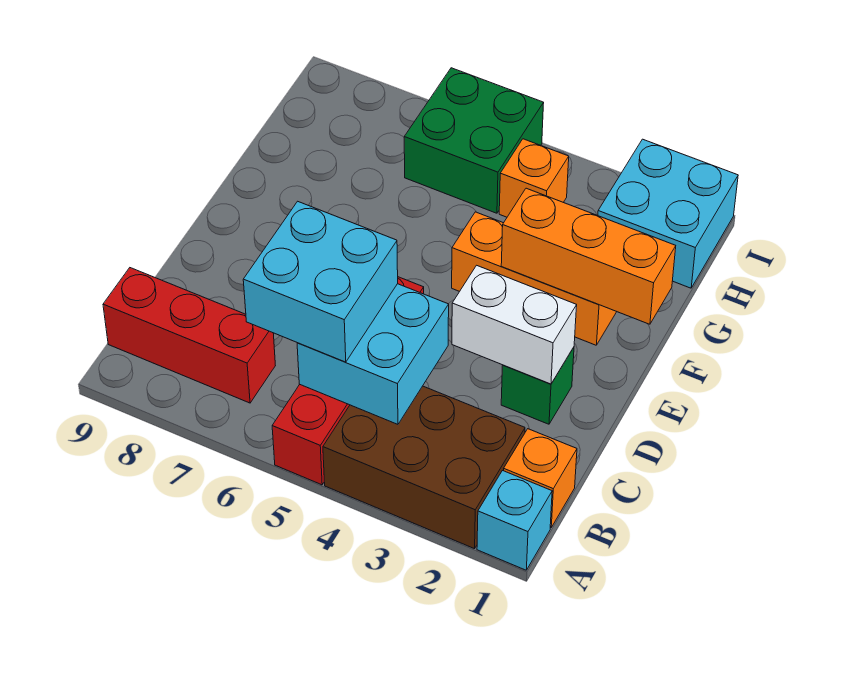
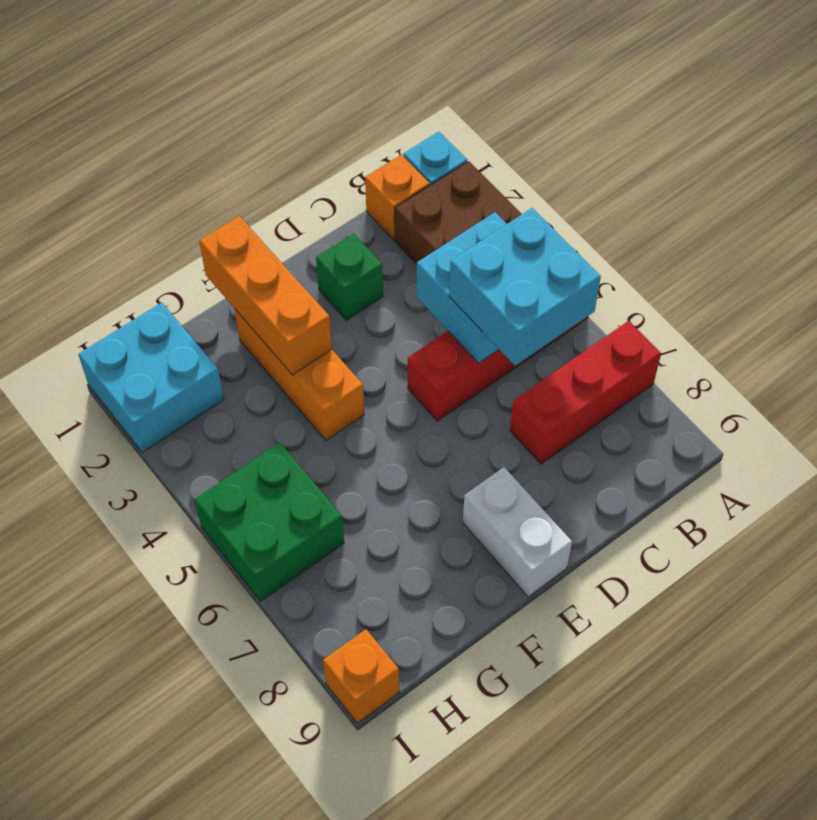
red brick B7:B9 level 1 -> red brick A7:C7 level 1
white brick D2:D3 level 2 -> white brick E8:E9 level 1
orange brick H4 level 1 -> orange brick I9 level 1

